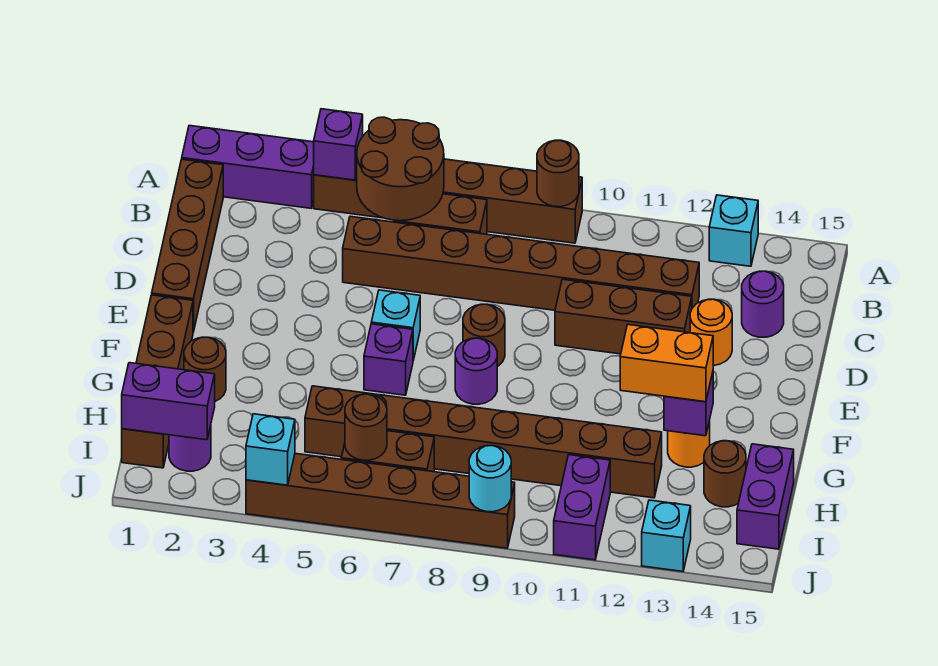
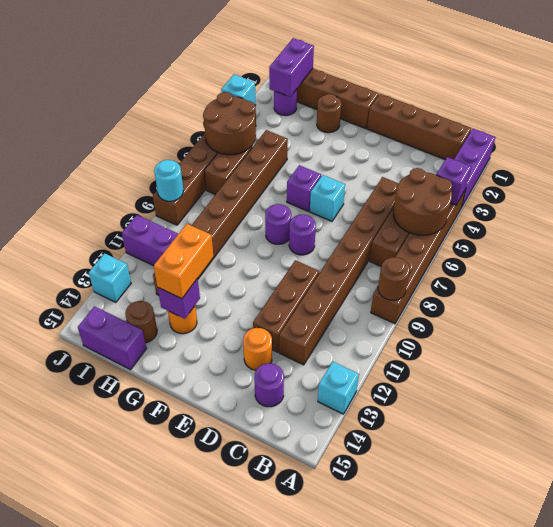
brown round brick E8 level 1 -> purple round brick E8 level 1
brown round brick I6 level 2 -> brown round brick I5:J6 level 2

